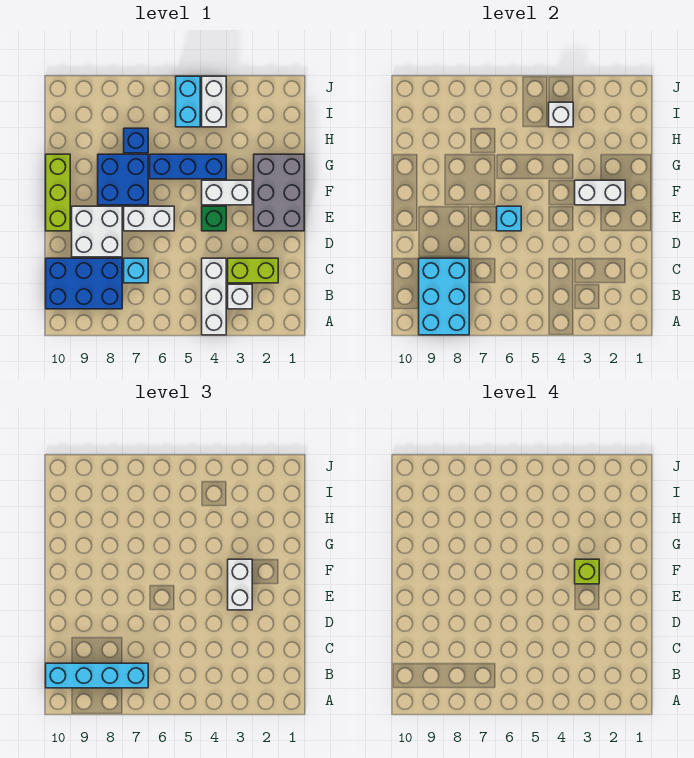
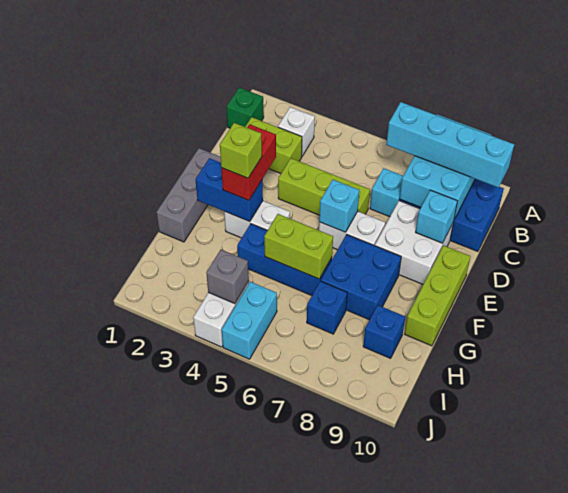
white brick A4:C4 level 1 -> none
none -> lime brick D4:D6 level 1
none -> cyan brick D9 level 2
grey brick E1:G2 level 1 -> grey brick E1:G1 level 1
white brick E3:F3 level 3 -> red brick E3:F3 level 3
green brick E4 level 1 -> green brick B1 level 1
white brick F2:F3 level 2 -> blue brick F2:F3 level 2
none -> lime brick G5:G6 level 2
none -> blue brick H9 level 1
white brick I4 level 2 -> grey brick I4 level 2

